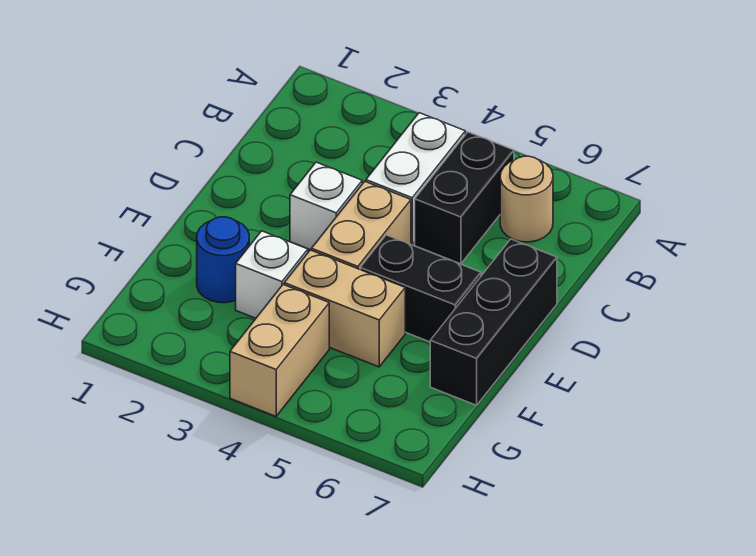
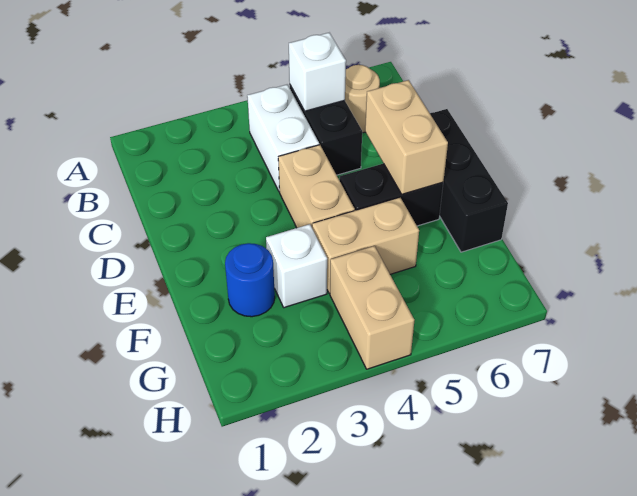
white brick D3 level 1 -> white brick B5 level 2
none -> tan brick D6:E6 level 2

